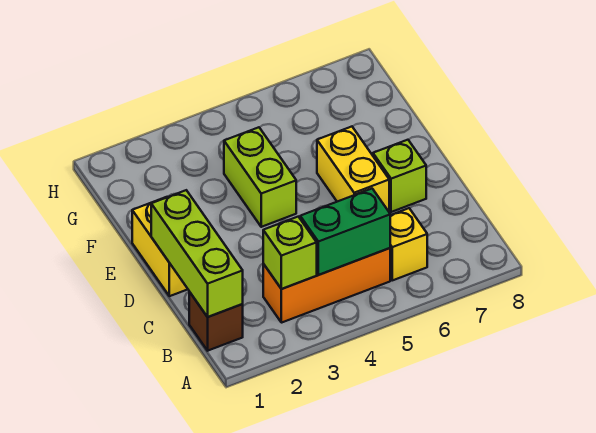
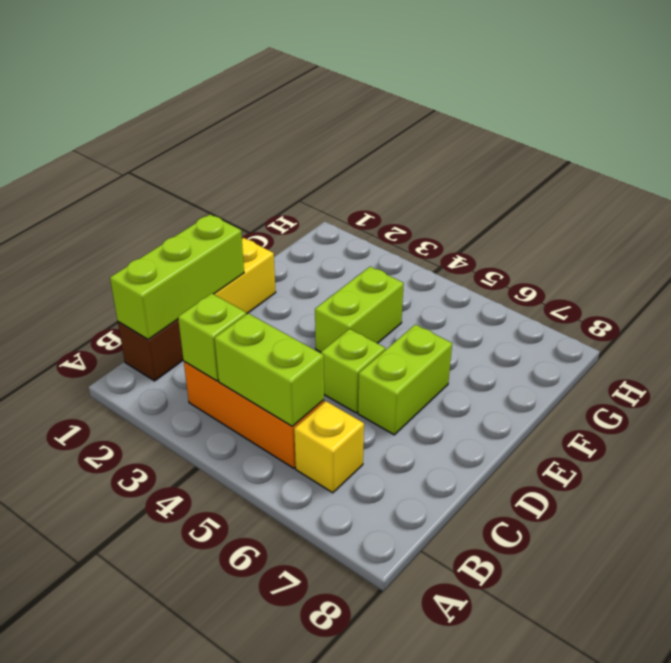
green brick B4:B5 level 2 -> lime brick B4:B5 level 2
yellow brick D6:E6 level 1 -> lime brick D6:E6 level 1
lime brick D7 level 1 -> lime brick D5 level 1

